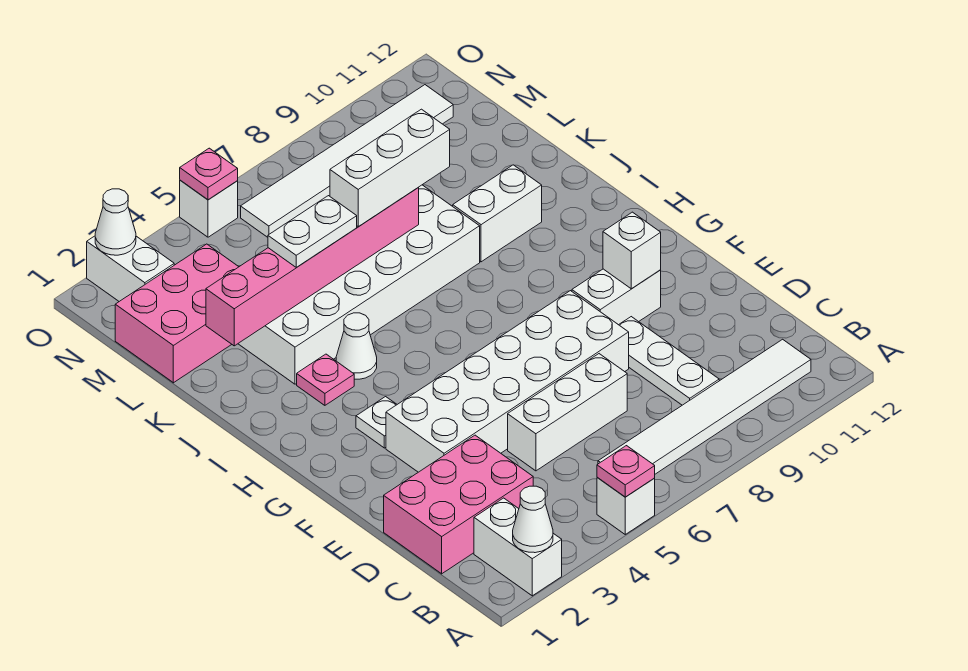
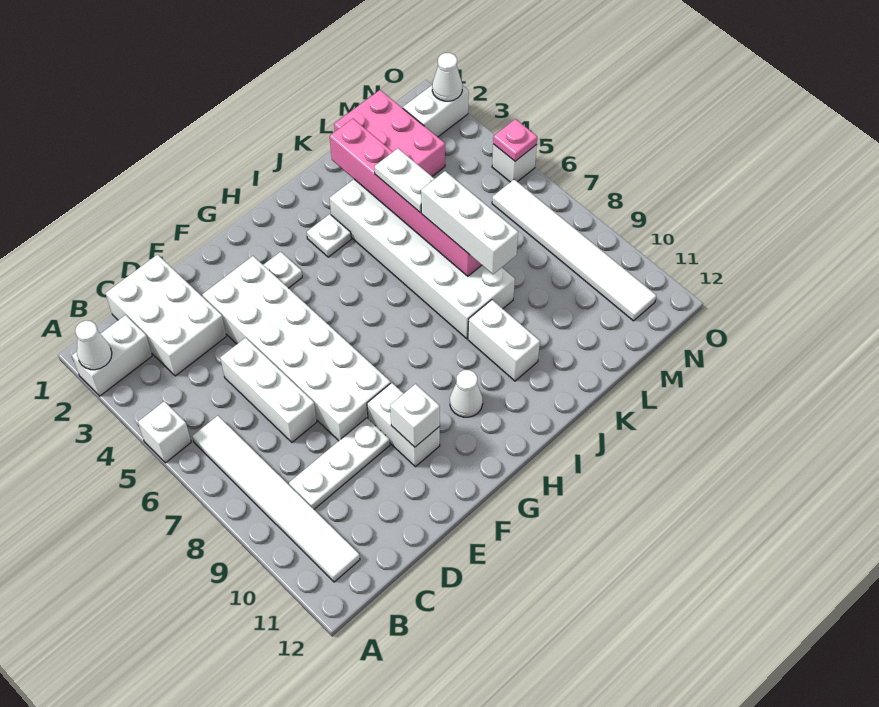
pink plate A5 level 2 -> none
pink brick C1:D3 level 1 -> white brick C1:D3 level 1
pink plate I3 level 1 -> white plate I3 level 1
white cone I4 level 1 -> white cone H10 level 1

